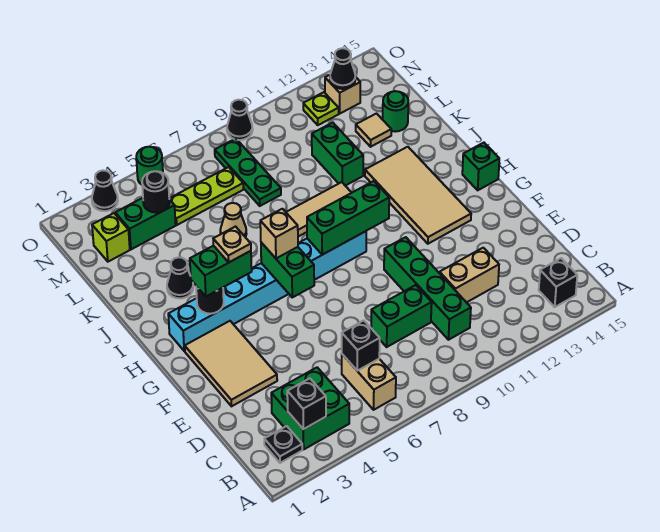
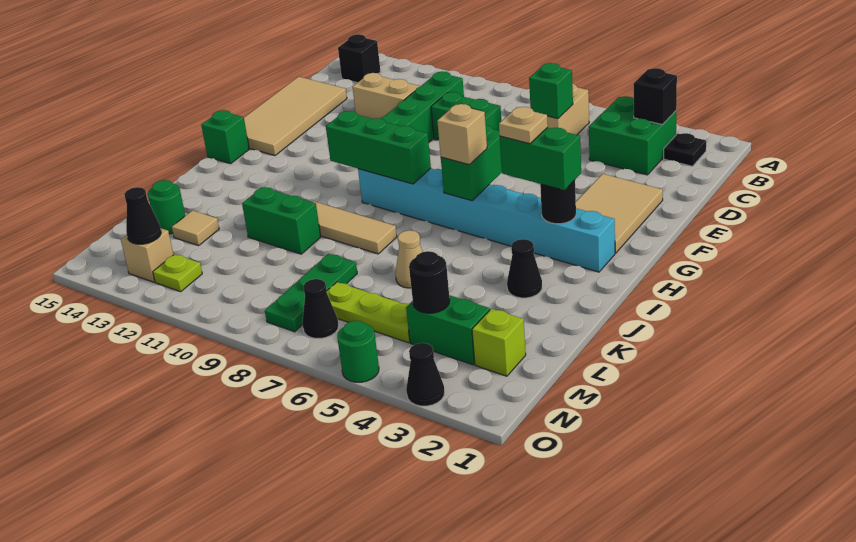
black brick C6 level 2 -> green brick C6 level 2
tan tile G12:J13 level 1 -> tan tile D14:G15 level 1
green brick K11:L11 level 1 -> green brick K10:K11 level 1
black cone O9 level 1 -> black cone N7 level 1

